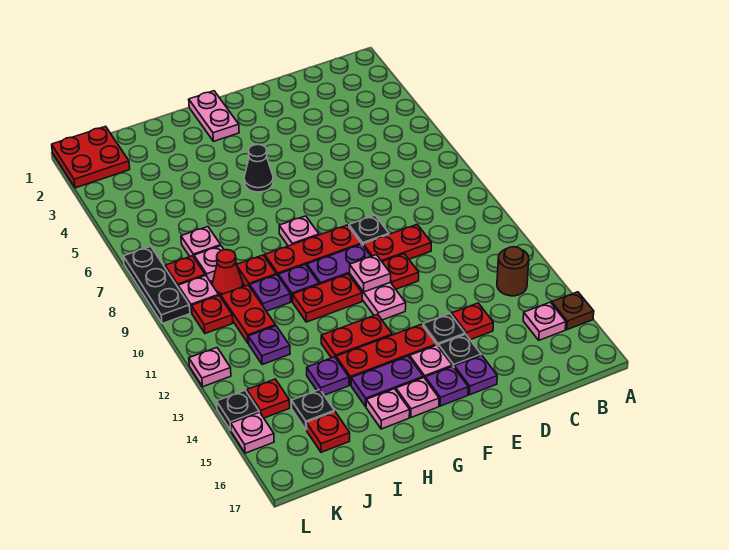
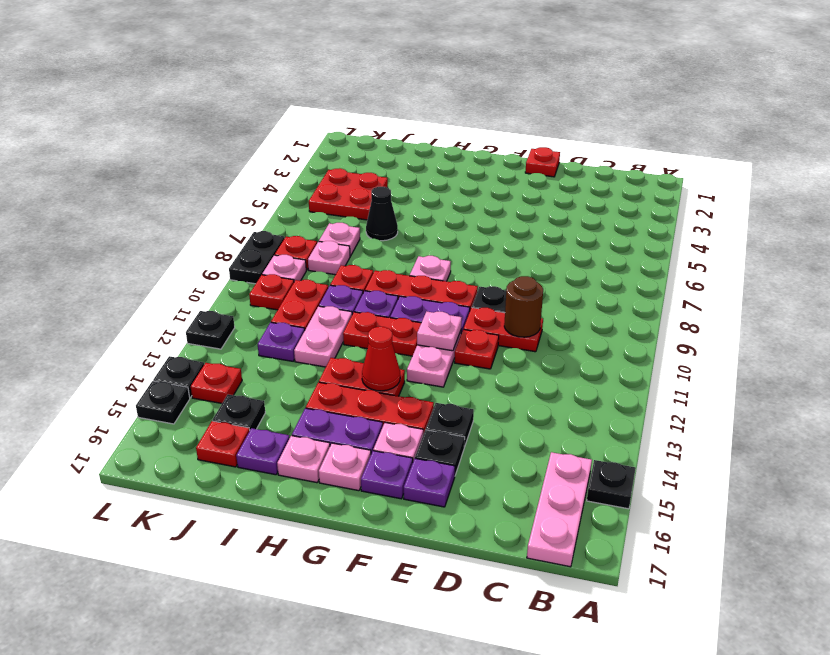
brown plate A15 level 1 -> black plate A15 level 1
brown round brick B13 level 1 -> brown round brick D10 level 2
pink plate B15 level 1 -> pink plate B15:B17 level 1
red plate D14 level 1 -> red plate E1 level 1
pink plate G1:G2 level 1 -> pink plate I11:I12 level 1
black cone G5 level 1 -> black cone I6 level 1
purple plate I14 level 1 -> purple plate I16 level 1
red cone J9 level 1 -> red cone G13 level 2
red plate K1:L2 level 1 -> red plate J4:K5 level 1
black plate L7:L9 level 1 -> black plate L8:L9 level 1
pink plate L12 level 1 -> black plate L12 level 1
pink plate L15 level 1 -> black plate L15 level 1

